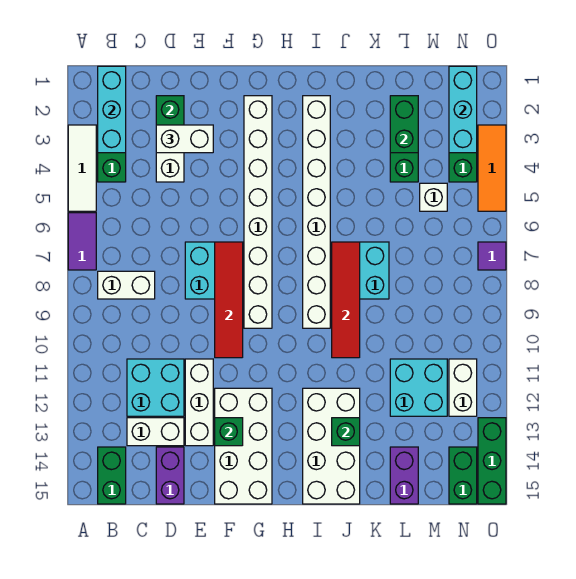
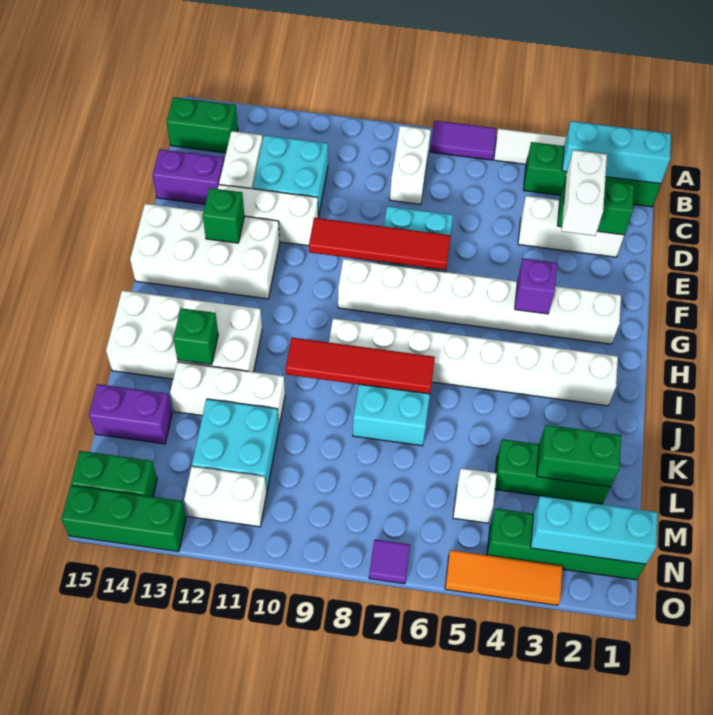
none -> purple brick G4 level 2
none -> white brick K11:K13 level 1

